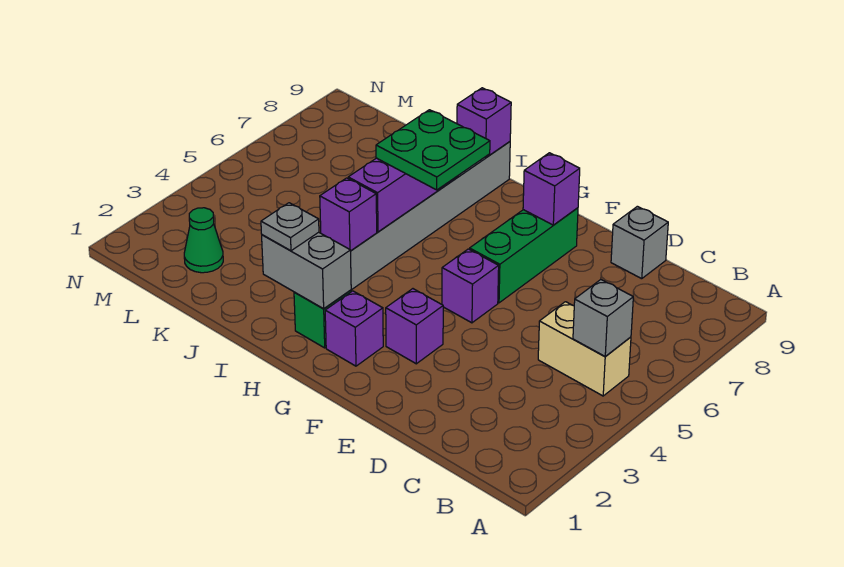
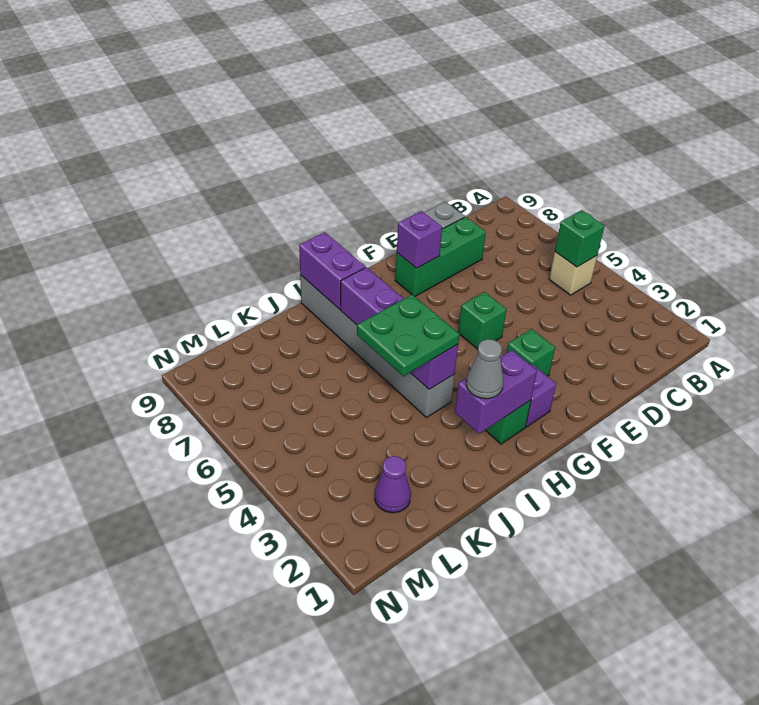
tan brick B5:C5 level 1 -> tan brick B5 level 1
grey brick B5 level 2 -> green brick B5 level 2
purple brick F3 level 1 -> green brick F3 level 1
purple brick F5 level 1 -> green brick F5 level 1
green brick F6:F8 level 1 -> green brick D8:F8 level 1
grey brick H2:I2 level 2 -> purple brick H2:I2 level 2
green plate H6:I7 level 3 -> green plate I4:J5 level 3
grey plate I2 level 3 -> grey cone I2 level 3
purple brick I9 level 2 -> purple brick I8:I9 level 2
green cone L2 level 1 -> purple cone L2 level 1

